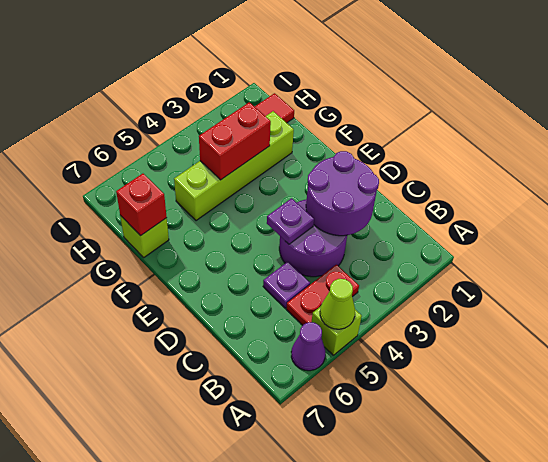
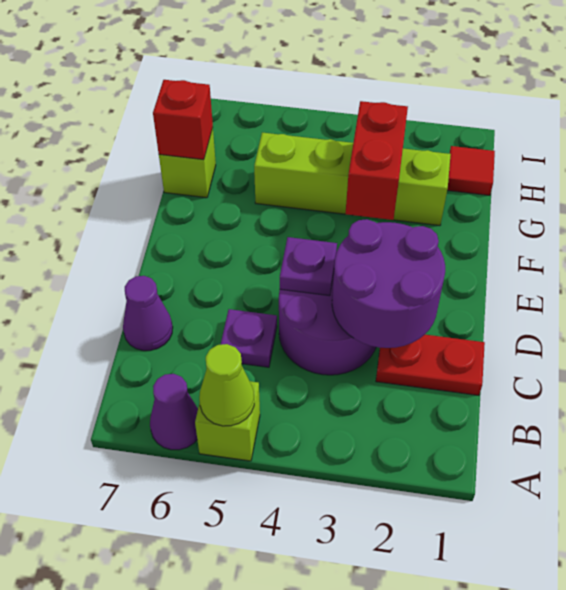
red plate B4:B5 level 1 -> red plate C1:C2 level 1
none -> purple cone C7 level 1
red brick G3:G4 level 2 -> red brick F3:G3 level 2

